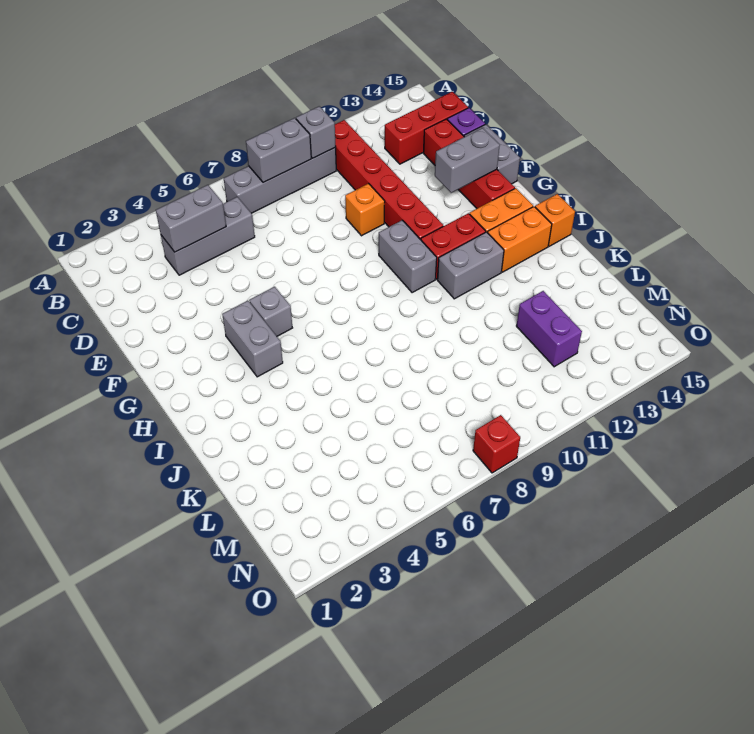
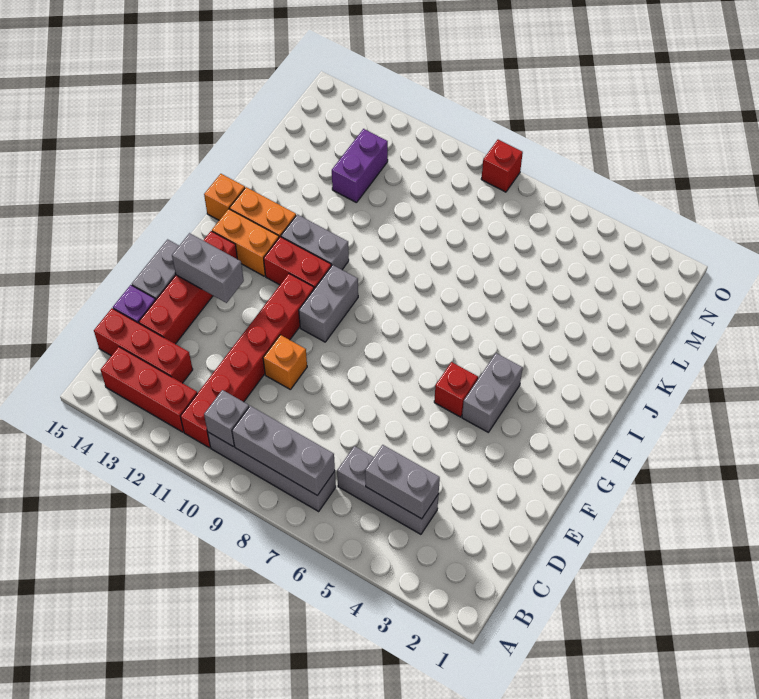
grey brick B8:B9 level 2 -> grey brick B7:B9 level 2
none -> red brick B12:B14 level 1
grey brick G5 level 1 -> red brick G5 level 1

